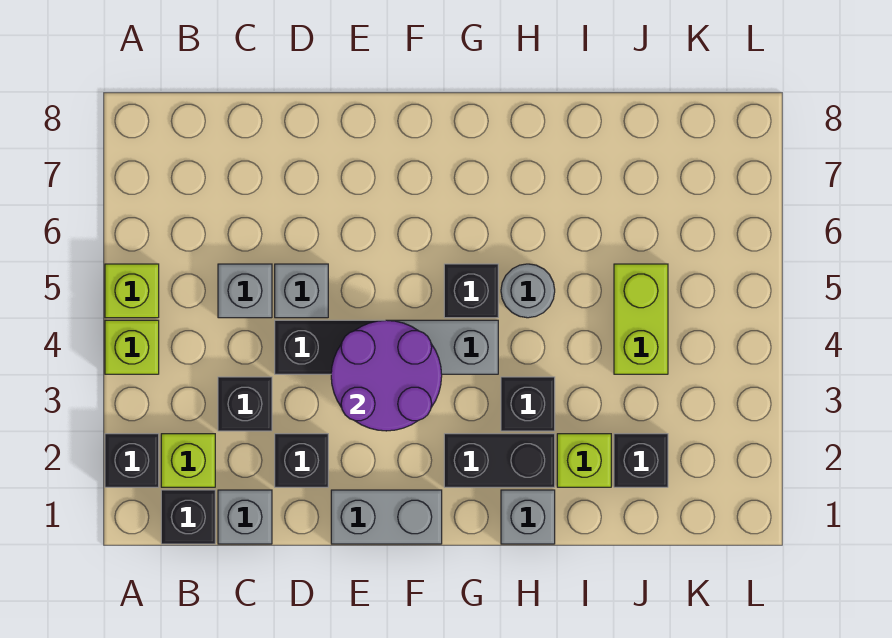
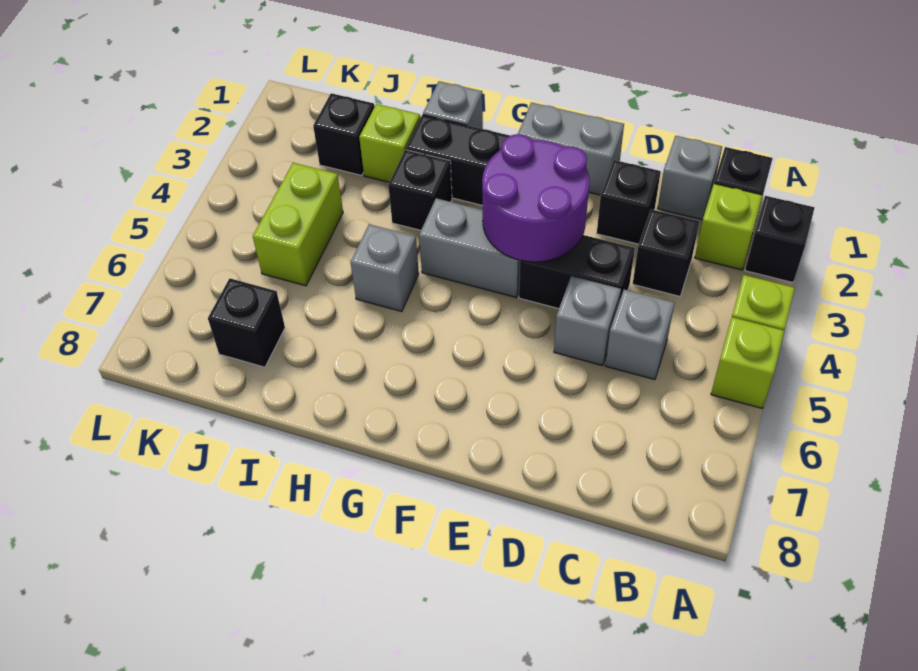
black brick G5 level 1 -> black brick J7 level 1
grey round brick H5 level 1 -> grey brick H5 level 1

